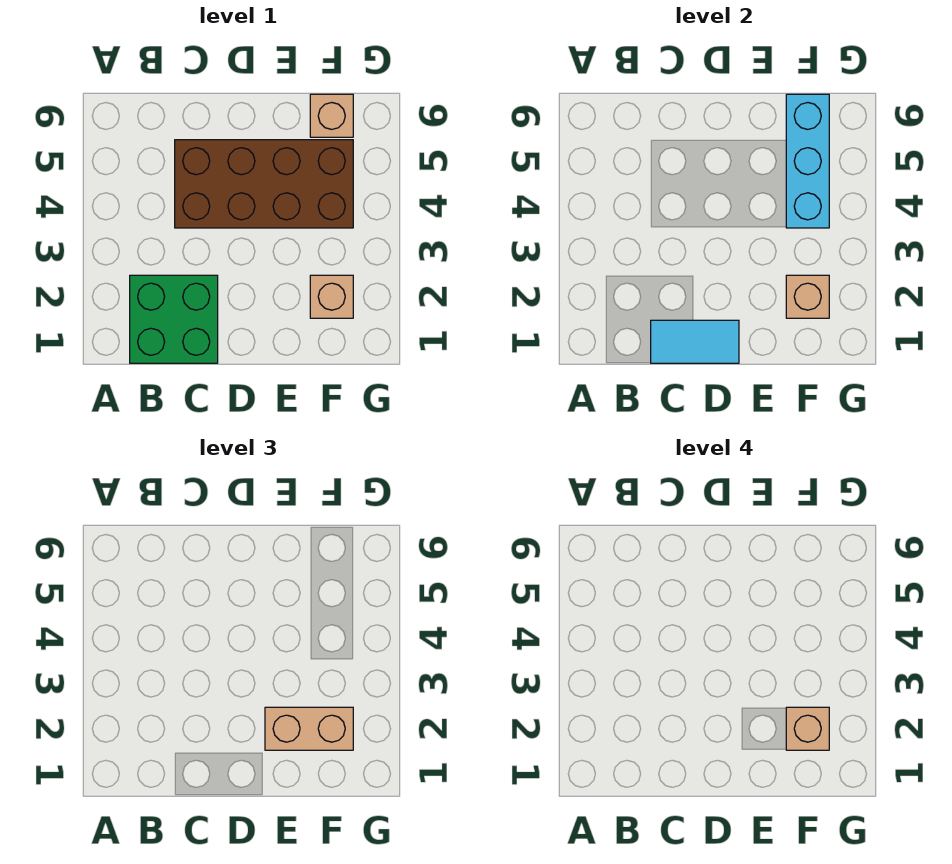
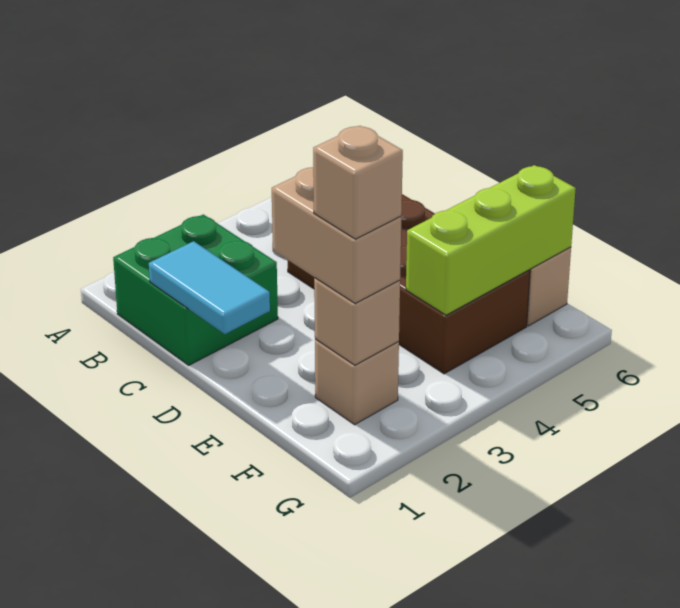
cyan brick F4:F6 level 2 -> lime brick F4:F6 level 2

